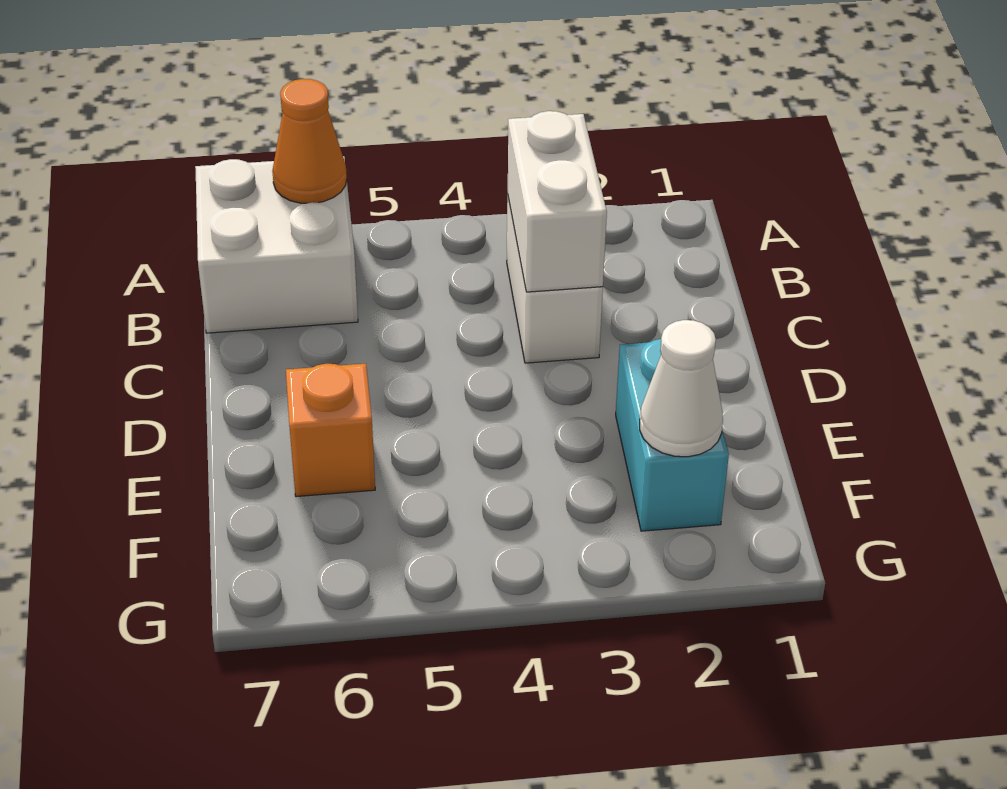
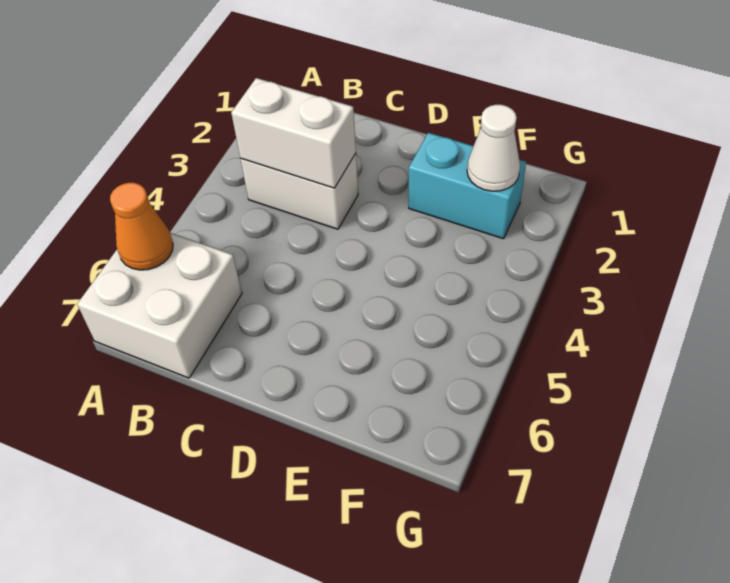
orange brick E6 level 1 -> none

